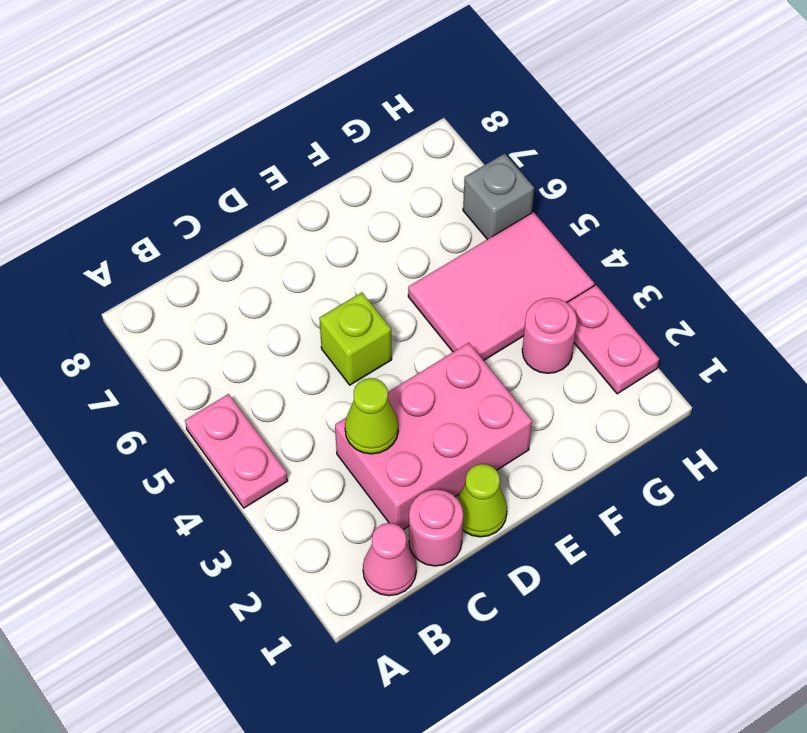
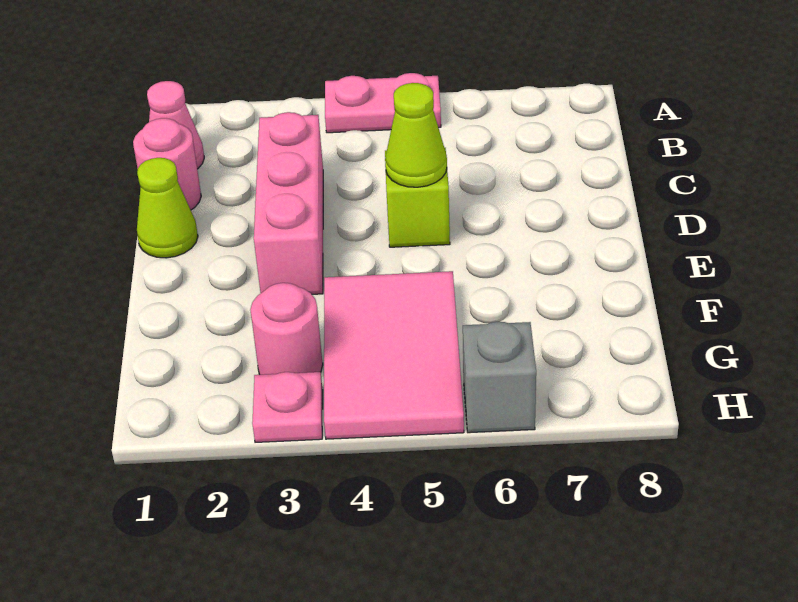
pink brick C2:E3 level 1 -> pink brick C3:E3 level 1
lime cone C3 level 2 -> lime cone D5 level 2
pink plate H2:H3 level 1 -> pink plate H3 level 1

